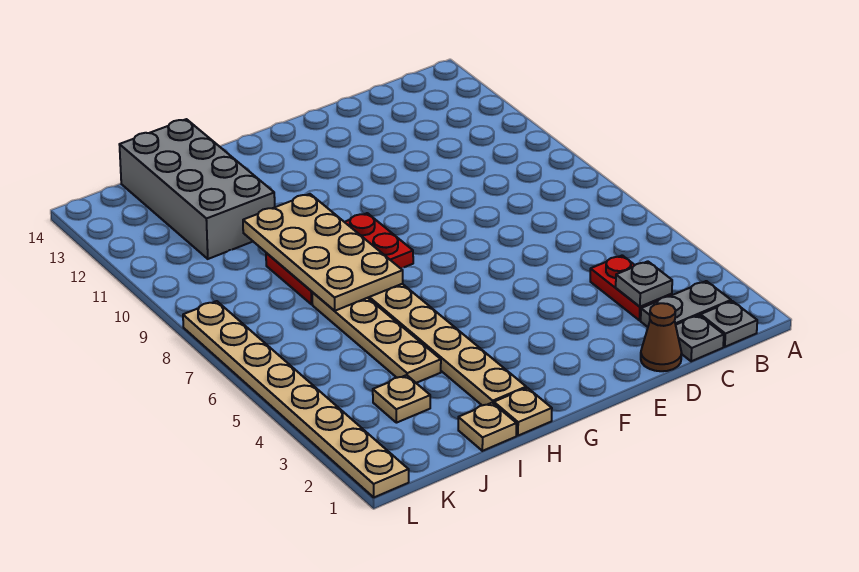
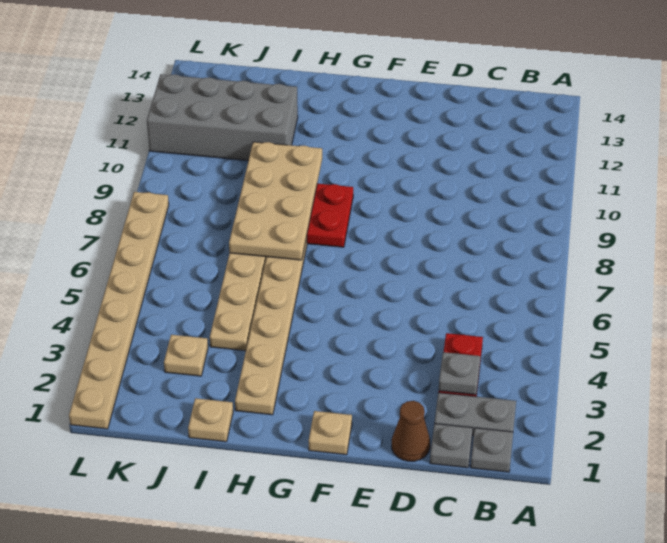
tan plate H1 level 1 -> tan plate F1 level 1
grey brick I11:J14 level 1 -> grey brick I11:L12 level 1

